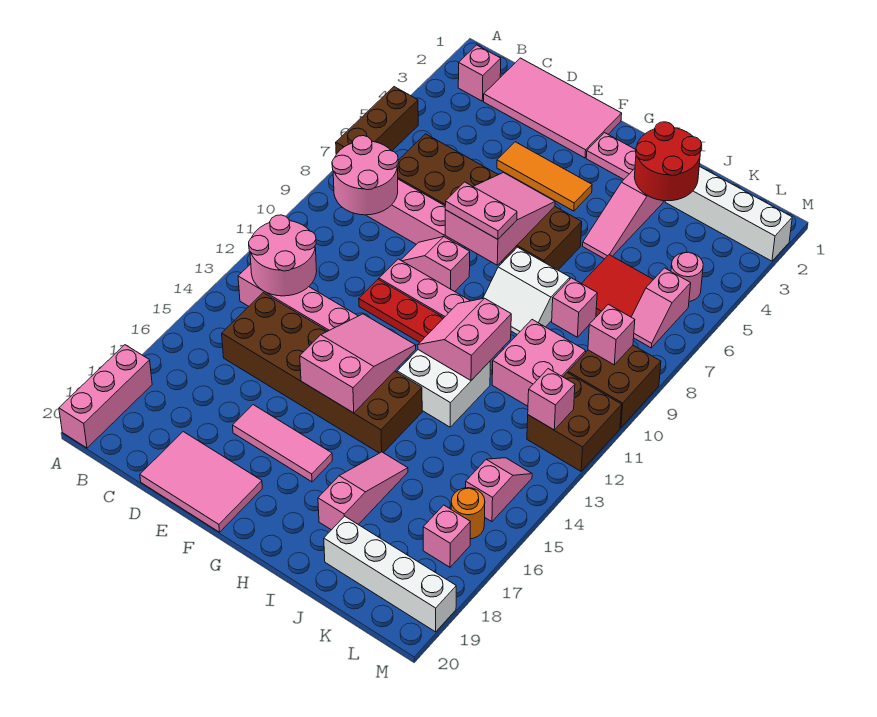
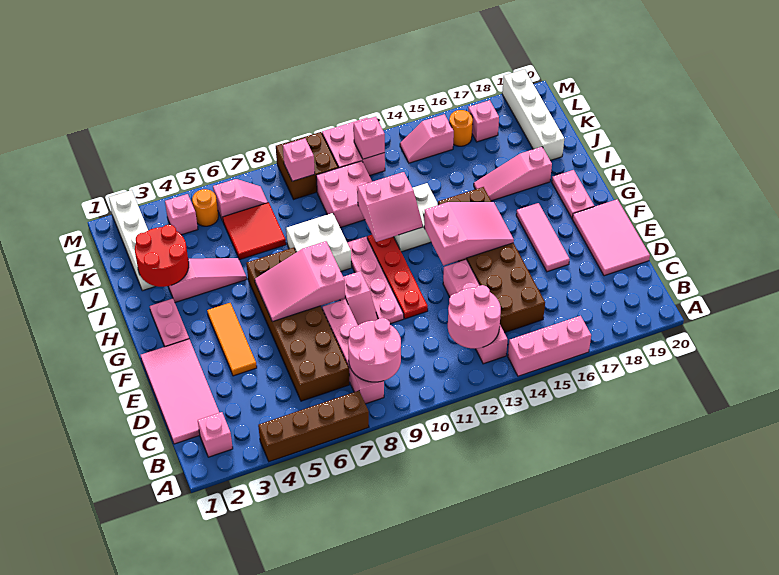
brown brick A5:A7 level 1 -> brown brick A4:A7 level 1
pink brick A18:A20 level 1 -> pink brick A14:A16 level 1
pink plate F8:G8 level 3 -> pink plate G19:H19 level 1
pink slope F13:G15 level 2 top 15 -> pink slope F13:G15 level 2 top 13
white slope H8:I9 level 1 top 8 -> white brick H8:I9 level 1
pink brick J8 level 1 -> pink brick L4 level 1
pink round brick L5 level 1 -> orange round brick L5 level 1
brown brick L11:M12 level 1 -> pink brick L11:M12 level 1

